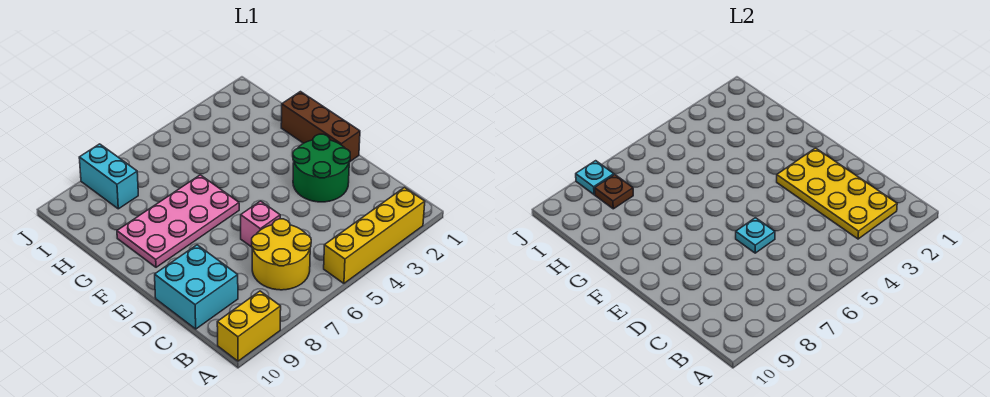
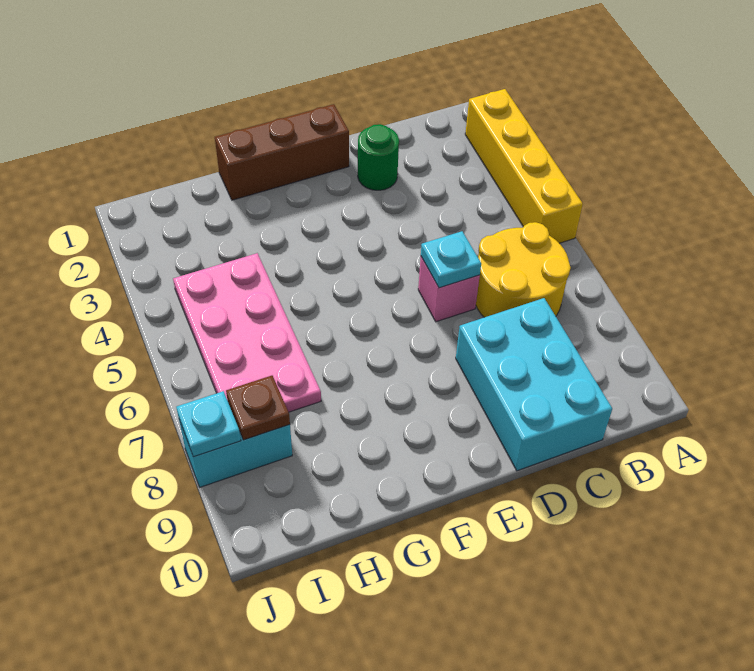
yellow brick A9:A10 level 1 -> none
yellow plate B2:E3 level 2 -> none
cyan brick C9:D10 level 1 -> cyan brick C8:D10 level 1
green round brick D2:E3 level 1 -> green round brick D2 level 1
pink plate F6:G9 level 1 -> pink plate H4:I7 level 1

